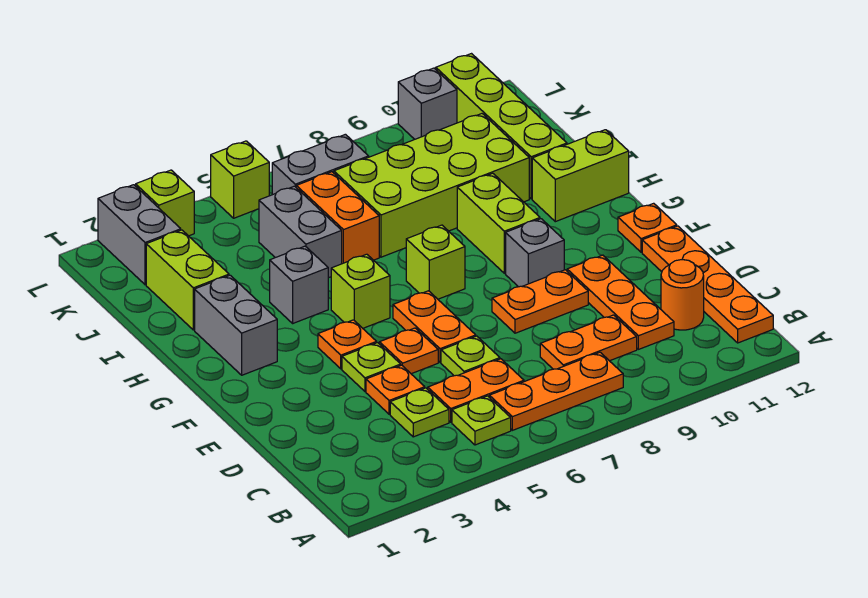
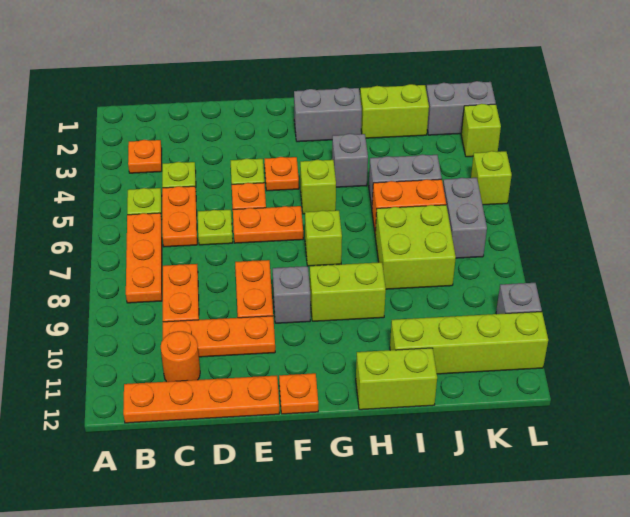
orange plate D4 level 1 -> orange plate B3 level 1
lime brick H11:H12 level 1 -> lime brick H12:I12 level 1
lime brick I7:J10 level 1 -> lime brick I7:J8 level 1

